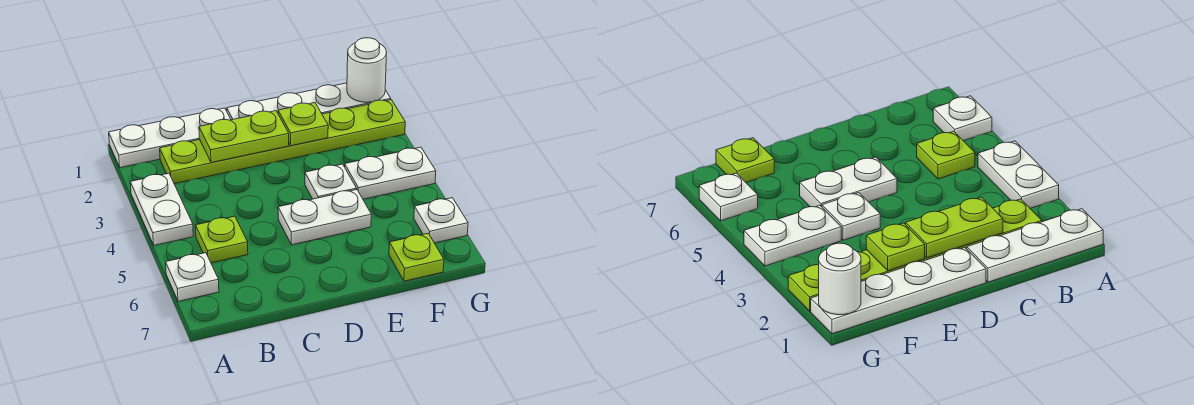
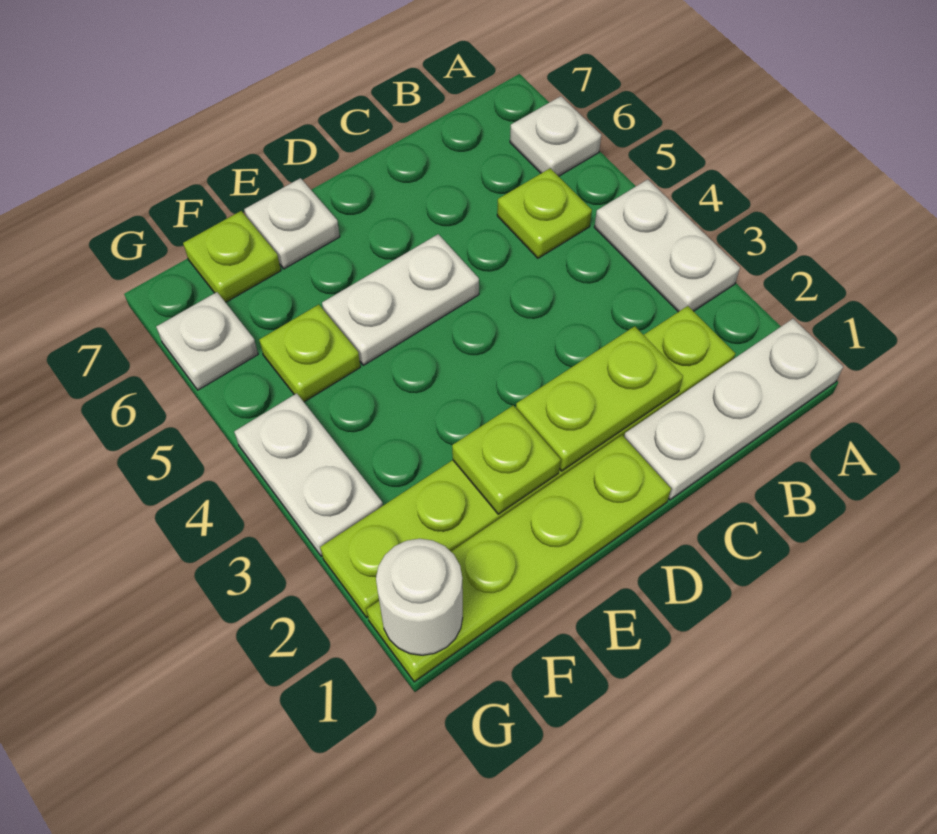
white plate D1:G1 level 1 -> lime plate D1:G1 level 1
white plate E4 level 1 -> white plate E7 level 1
white plate F4:G4 level 1 -> white plate G3:G4 level 1
none -> lime plate F5 level 1

